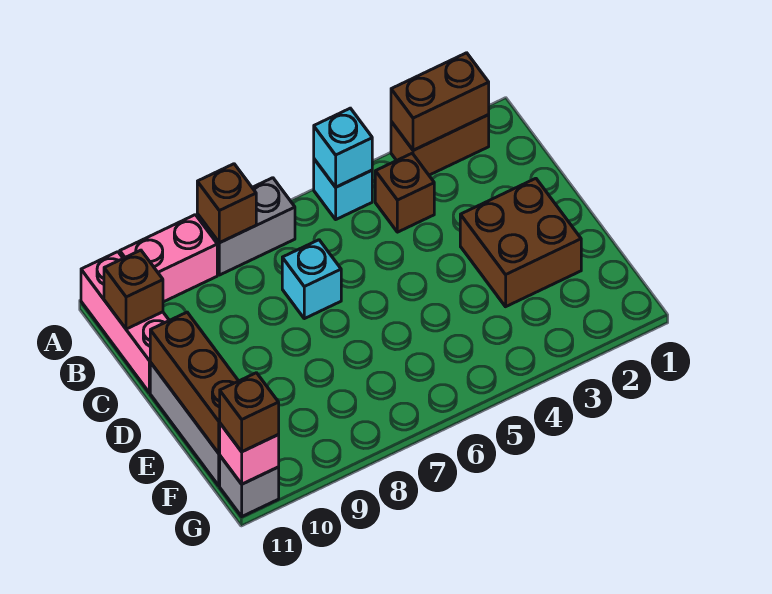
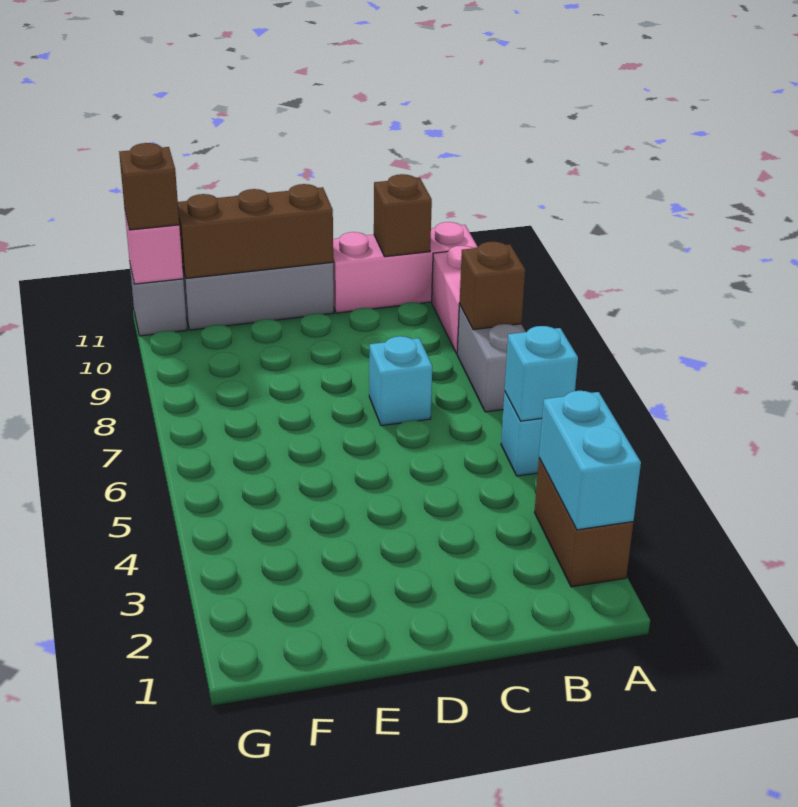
brown brick A2:A3 level 2 -> cyan brick A2:A3 level 2
brown brick B4 level 1 -> none
brown brick D2:E3 level 1 -> none

